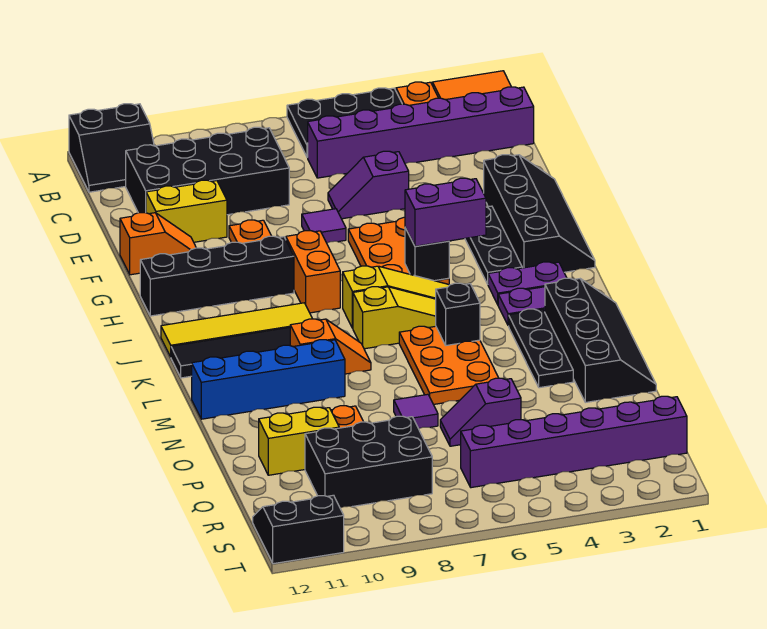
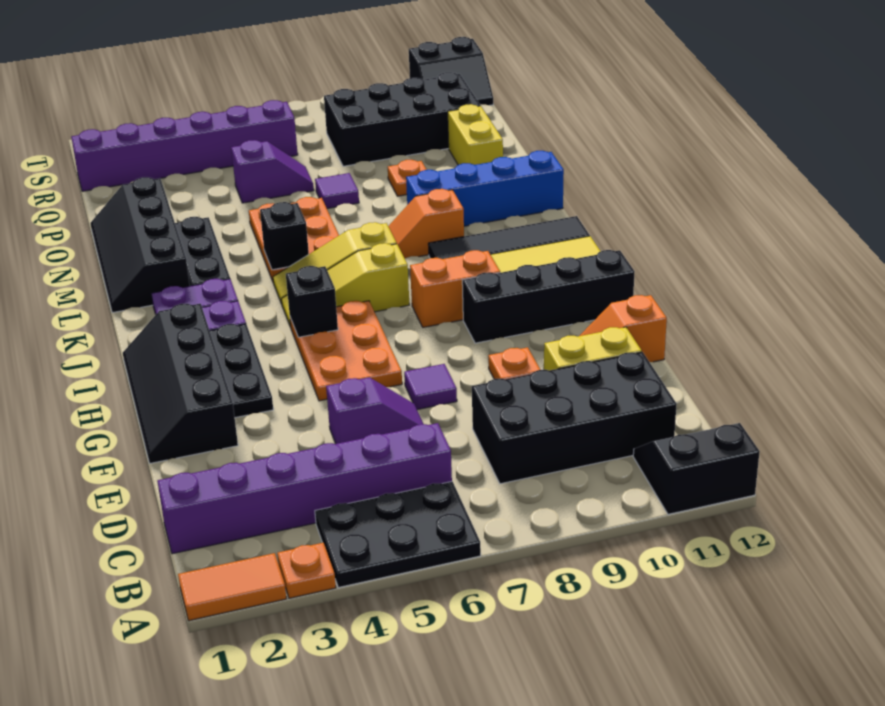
orange brick H8:I8 level 1 -> orange brick I8:I9 level 1
purple brick I4:I5 level 3 -> none
yellow brick P10:P11 level 1 -> yellow brick O11:P11 level 1
black brick Q8:R10 level 1 -> black brick Q8:R11 level 1

